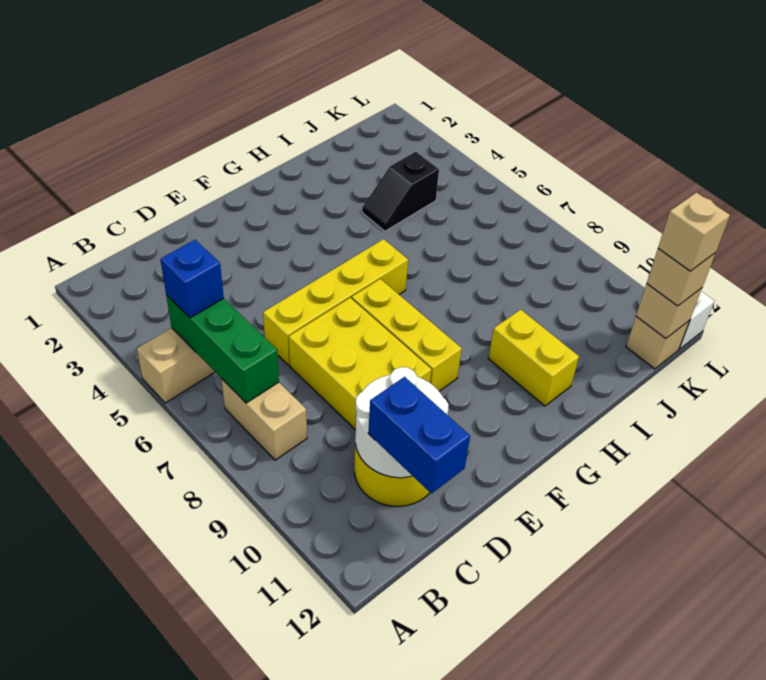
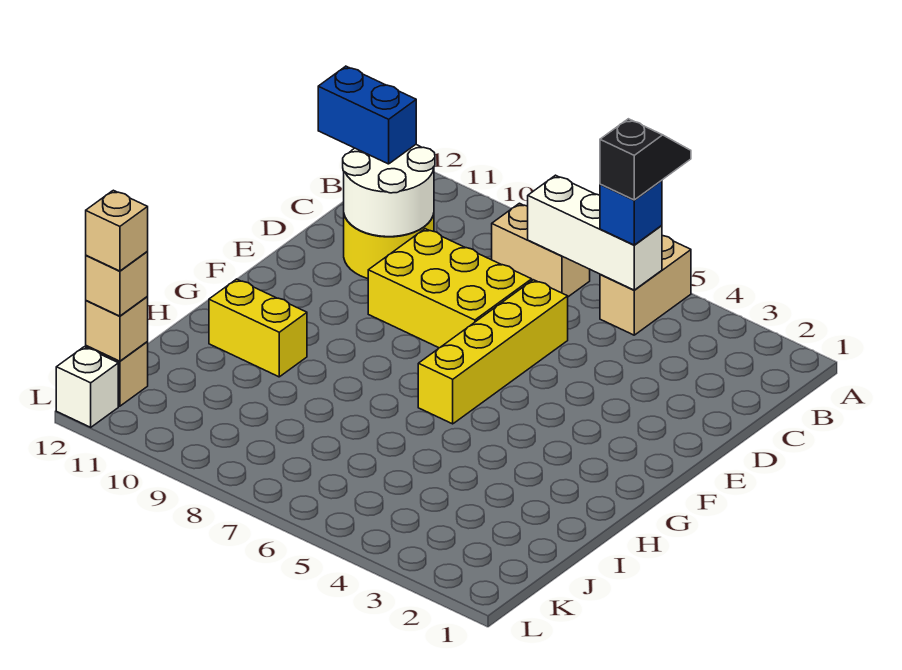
green brick B5:B7 level 2 -> white brick B5:B7 level 2
yellow brick F7:F9 level 1 -> none
black slope I4:J4 level 1 top J -> black slope A5:B5 level 4 top B

